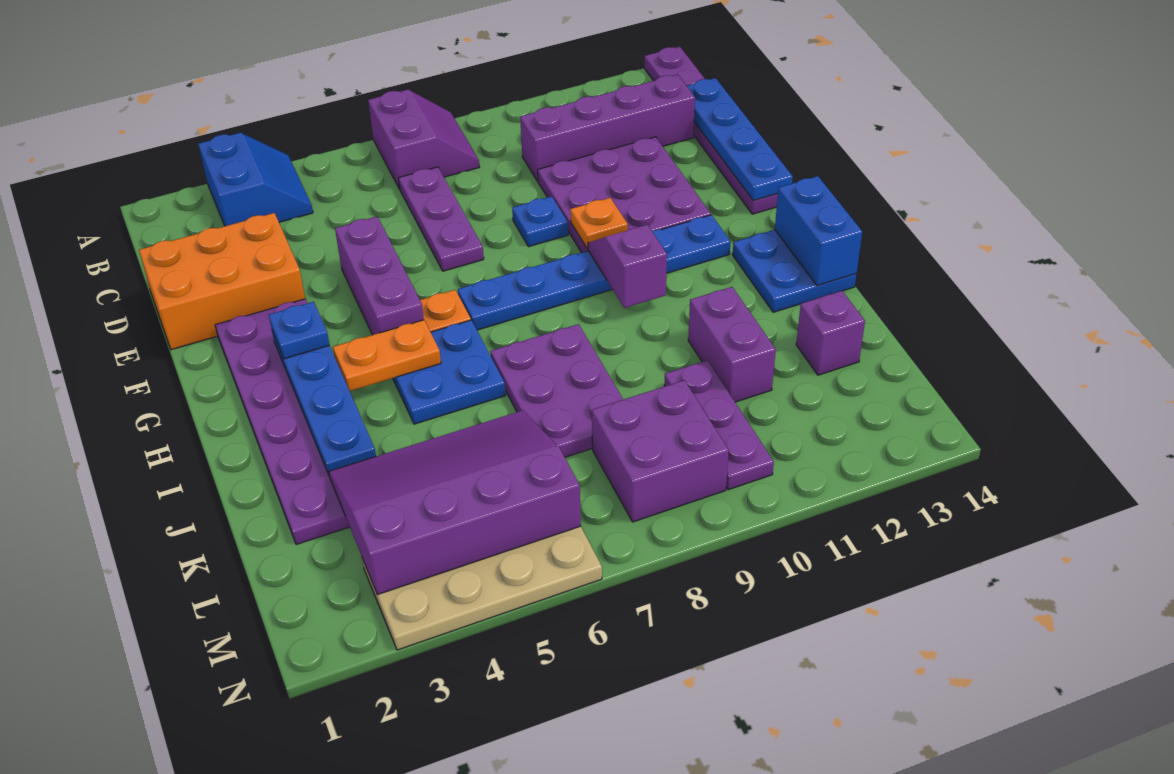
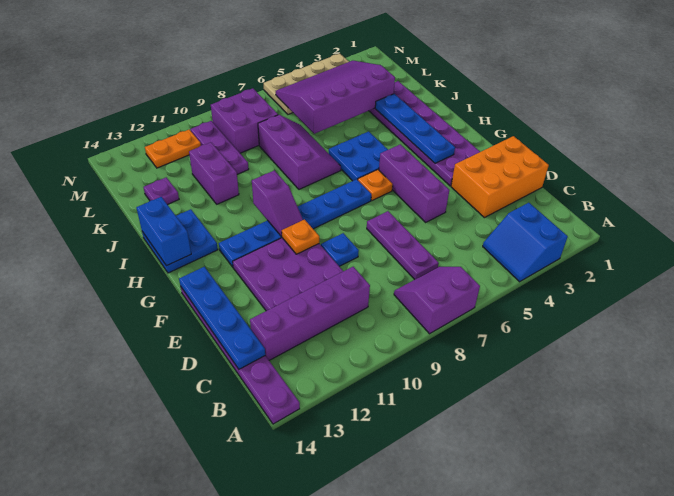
purple slope A7:B8 level 1 top 7 -> purple slope A7:B8 level 1 top A
blue plate G3 level 3 -> none
orange plate H4:H5 level 2 -> orange plate M11:M12 level 1
purple plate I7:K8 level 1 -> purple slope I7:K8 level 1 top 8
purple slope K3:M6 level 2 top M -> purple slope K3:M6 level 2 top K
purple brick K13 level 1 -> purple plate K13 level 1

